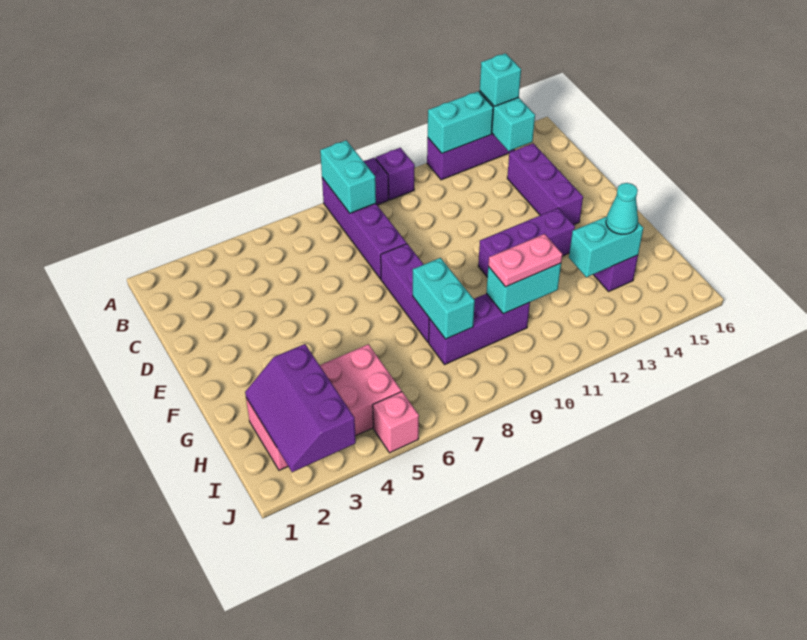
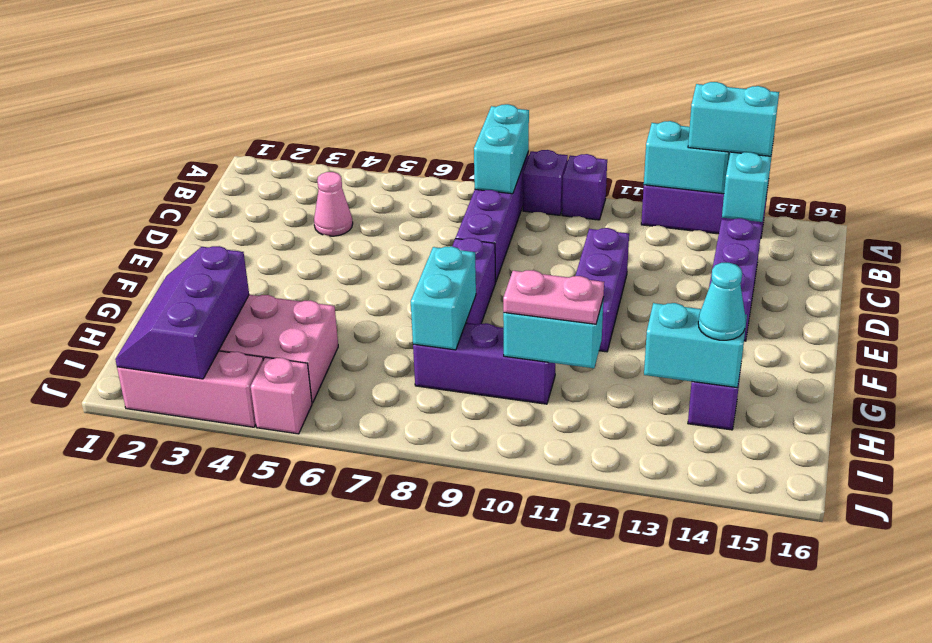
cyan brick A14 level 3 -> cyan brick A13:A14 level 3
none -> pink cone C4 level 1
purple brick F11:F13 level 1 -> purple brick D11:F11 level 1
none -> pink brick J2:J4 level 1

